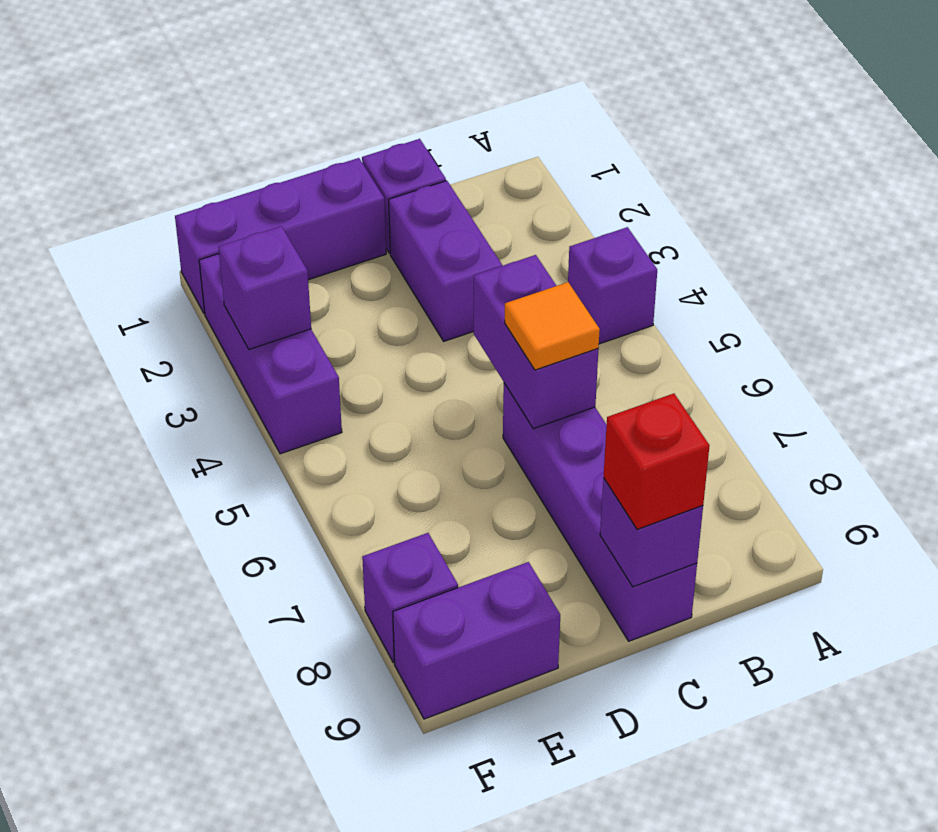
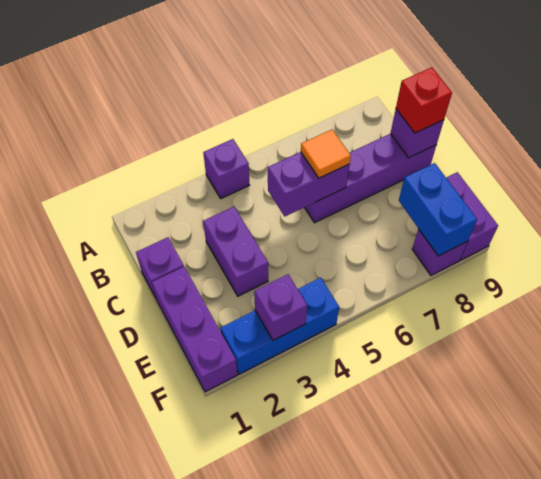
purple brick C2:C3 level 1 -> purple brick C3:D3 level 1
none -> blue brick E8:F8 level 2
purple brick F2:F4 level 1 -> blue brick F2:F4 level 1

